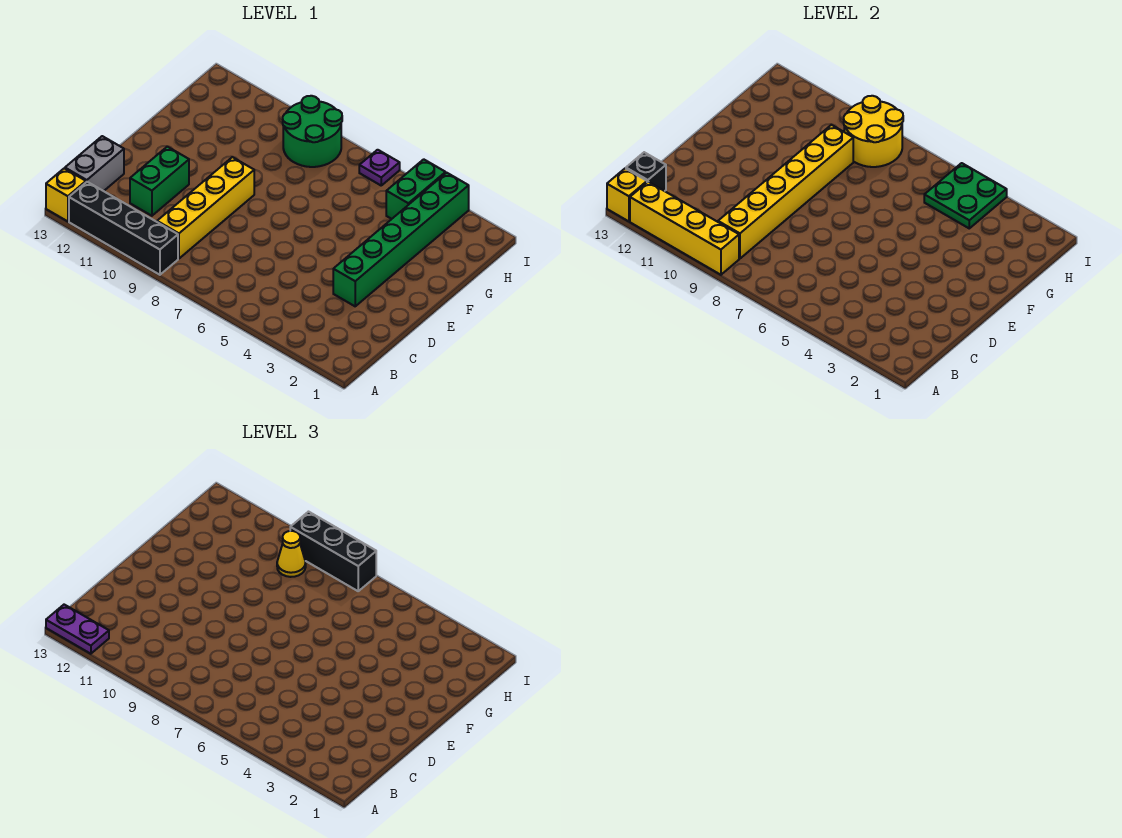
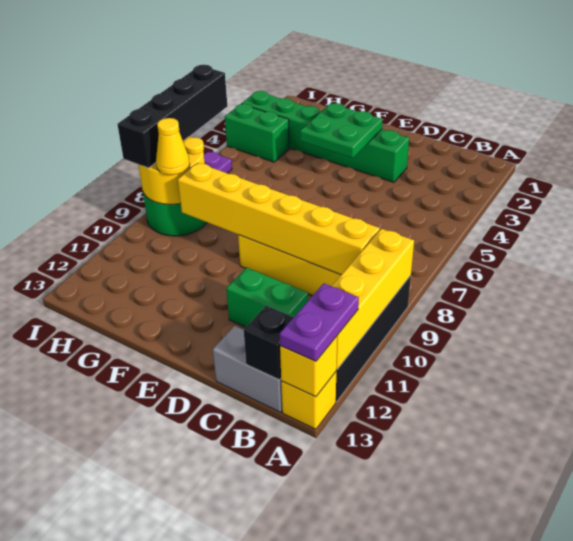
green plate H4:I5 level 2 -> green plate E3:F4 level 2
black brick I7:I9 level 3 -> black brick I6:I9 level 3

